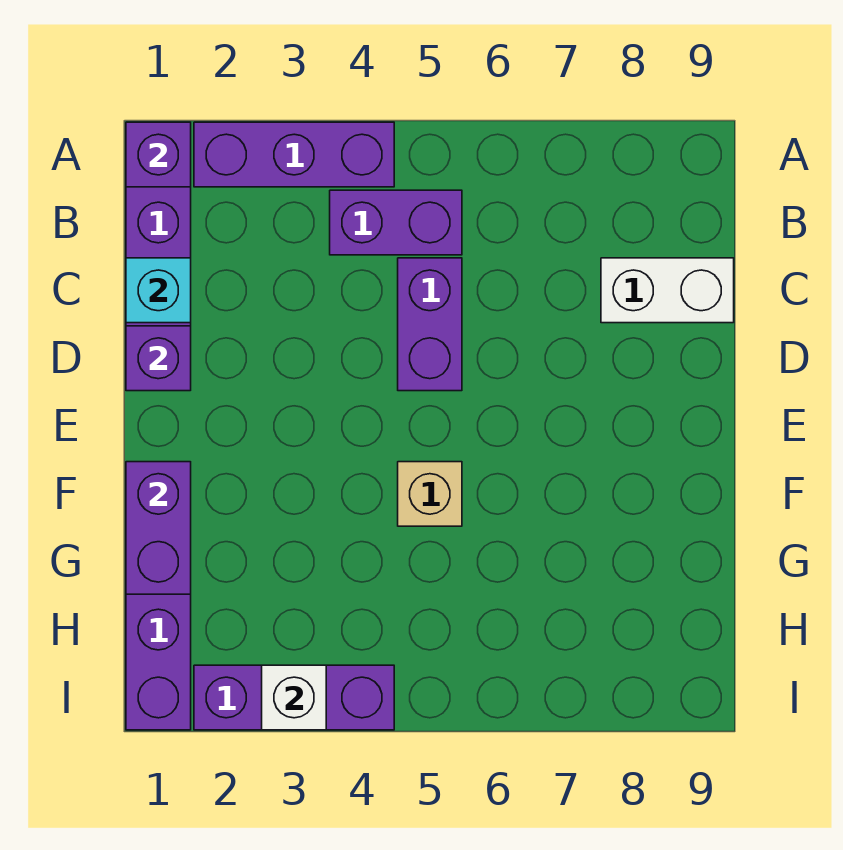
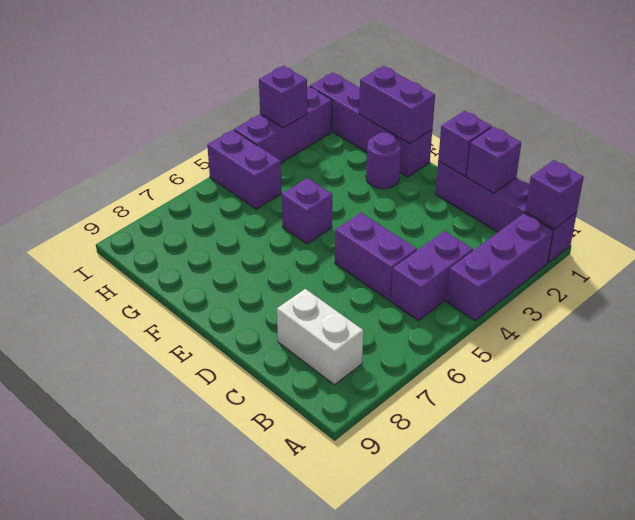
cyan brick C1 level 2 -> purple brick C1 level 2
white brick C8:C9 level 1 -> white brick B8:C8 level 1
none -> purple round brick F2 level 1
tan brick F5 level 1 -> purple brick F5 level 1
none -> purple brick H5:I5 level 1
white brick I3 level 2 -> purple brick I3 level 2

